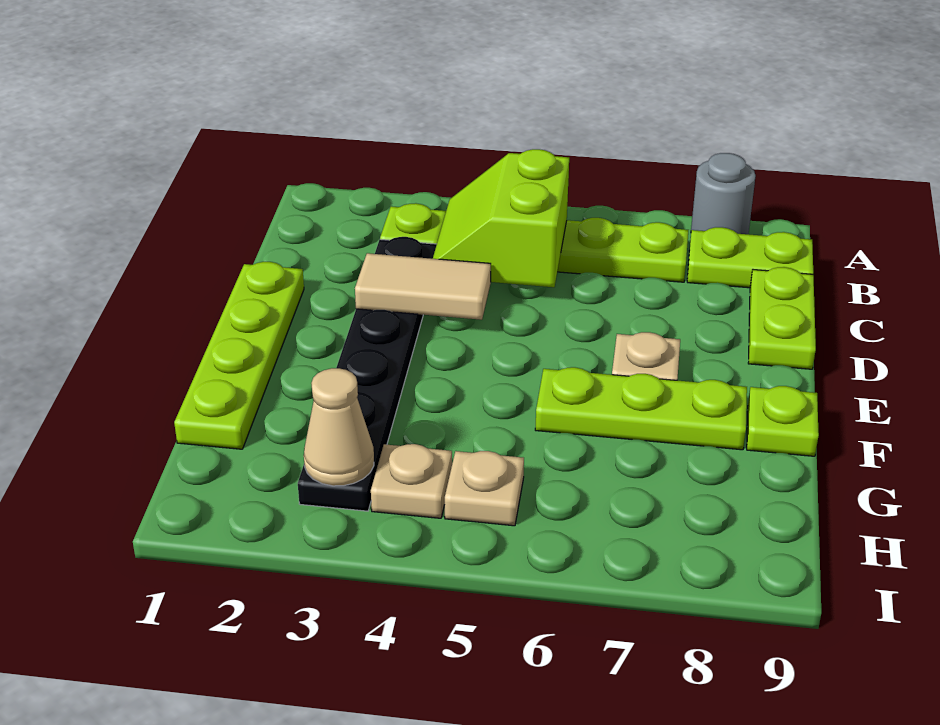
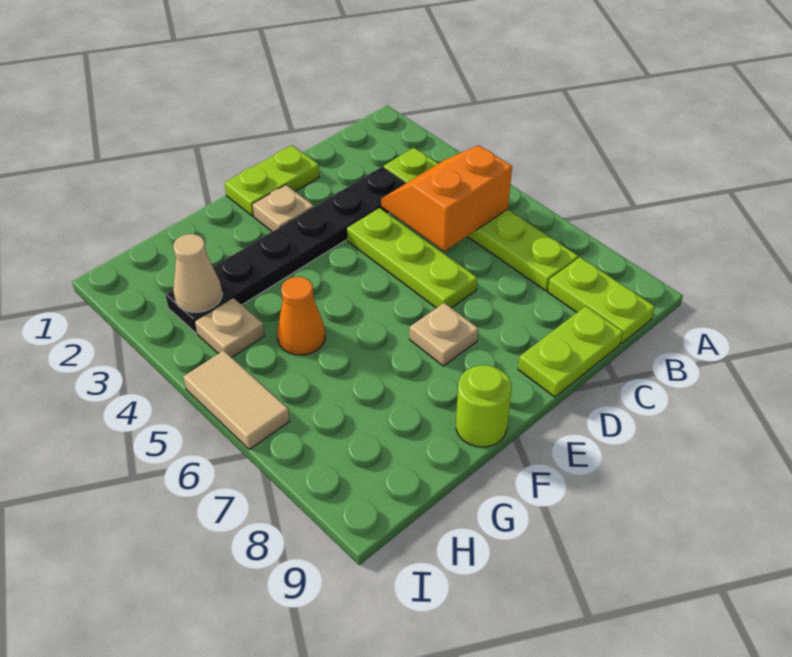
grey round brick A8 level 1 -> none
lime slope B4:C5 level 2 top 5 -> orange slope B4:C5 level 2 top 5
lime plate D1:G1 level 1 -> lime plate D1:E1 level 1
tan tile D3:D4 level 2 -> tan tile I5:I6 level 1
lime plate F6:F8 level 1 -> lime plate D4:D6 level 1
lime plate F9 level 1 -> lime round brick F9 level 1
none -> orange cone G5 level 1
tan plate H5 level 1 -> tan plate E2 level 1

